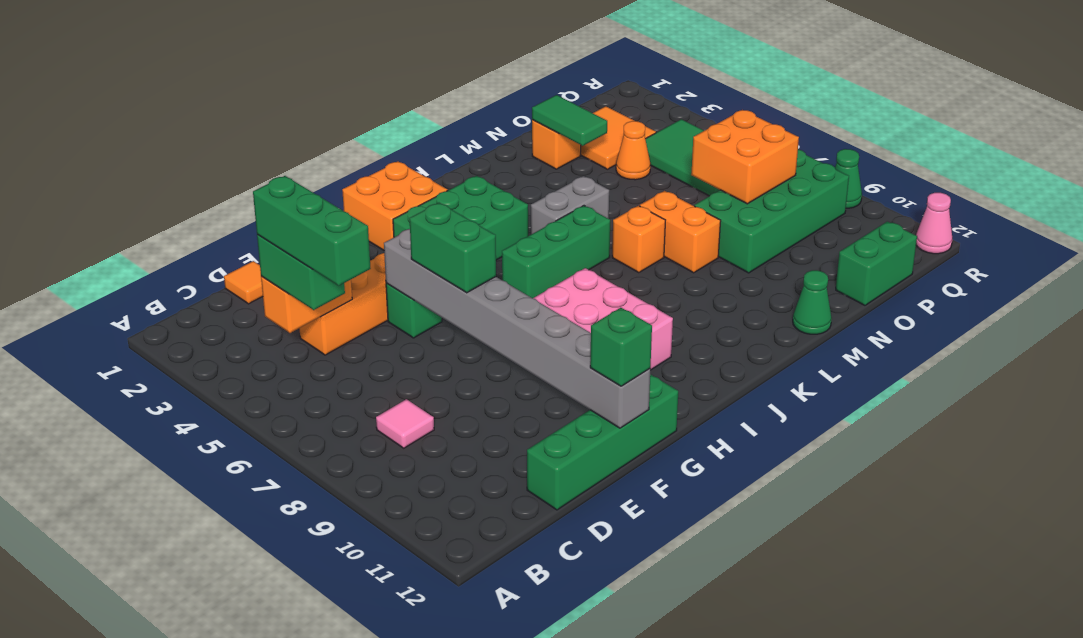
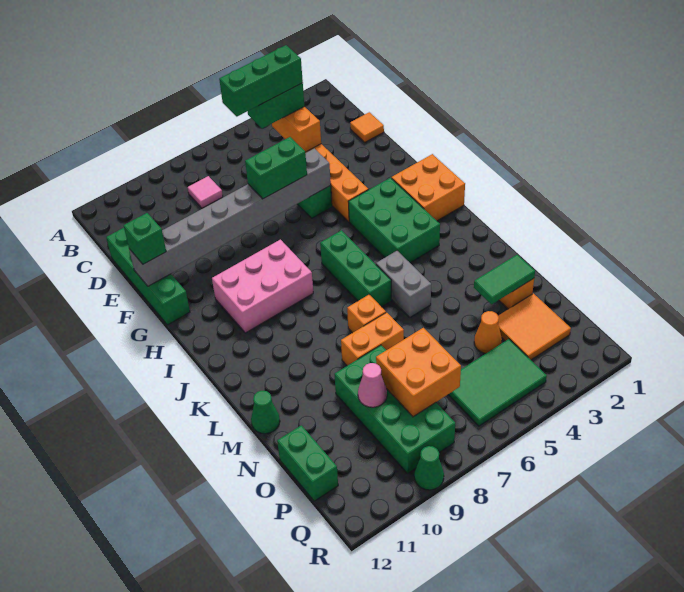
pink cone R12 level 1 -> pink cone O9 level 2

